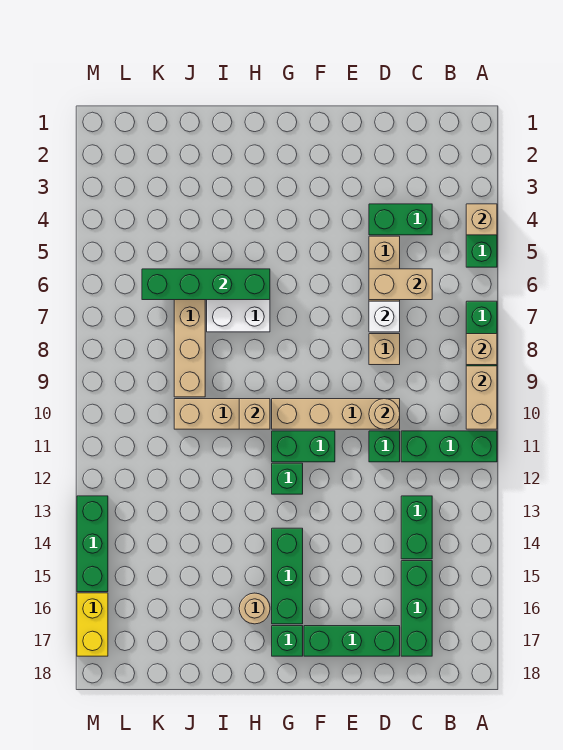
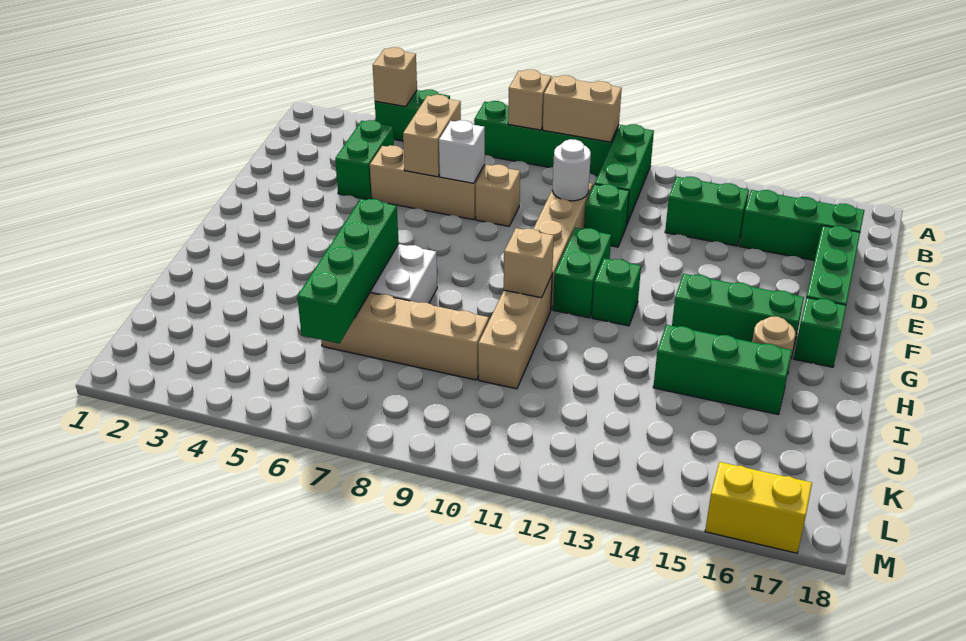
tan round brick D10 level 2 -> white round brick D10 level 2
green brick M13:M15 level 1 -> green brick I14:I16 level 1

